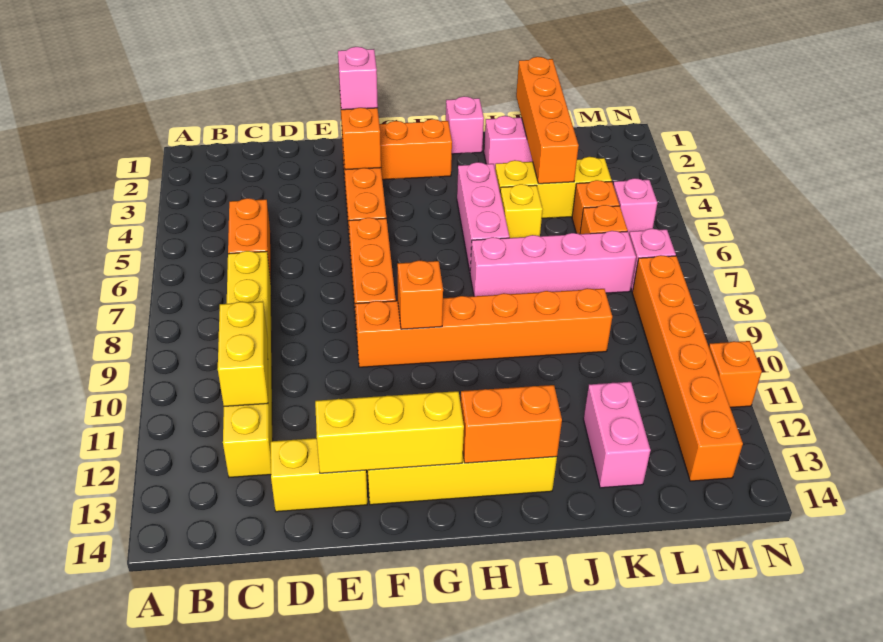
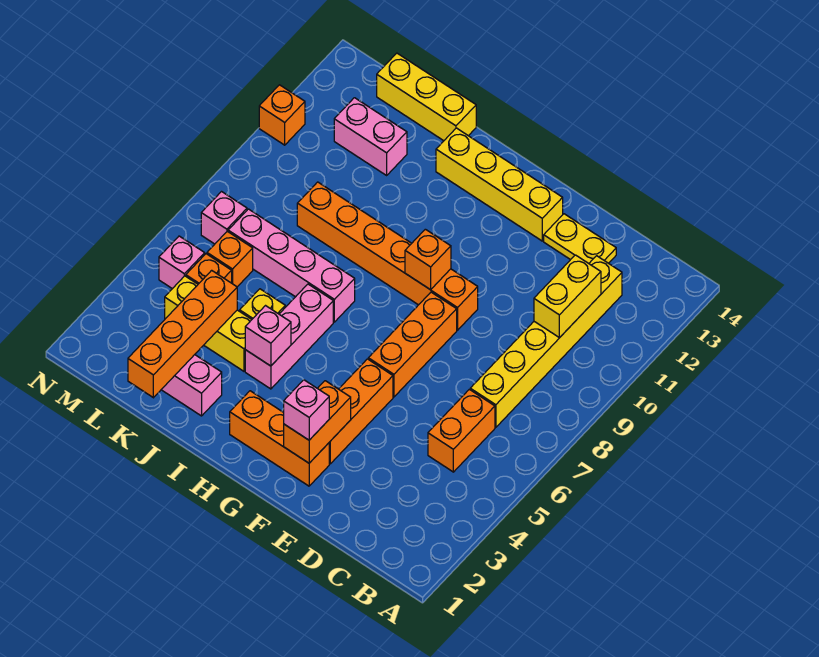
yellow brick D13:E13 level 1 -> yellow plate D13:E13 level 1
yellow brick E13:G13 level 2 -> yellow brick J14:L14 level 1
orange brick H13:I13 level 2 -> none
pink brick I1 level 1 -> pink brick I4 level 2
pink brick K12:K13 level 1 -> pink brick K12:L12 level 1
orange brick M8:M13 level 1 -> none

